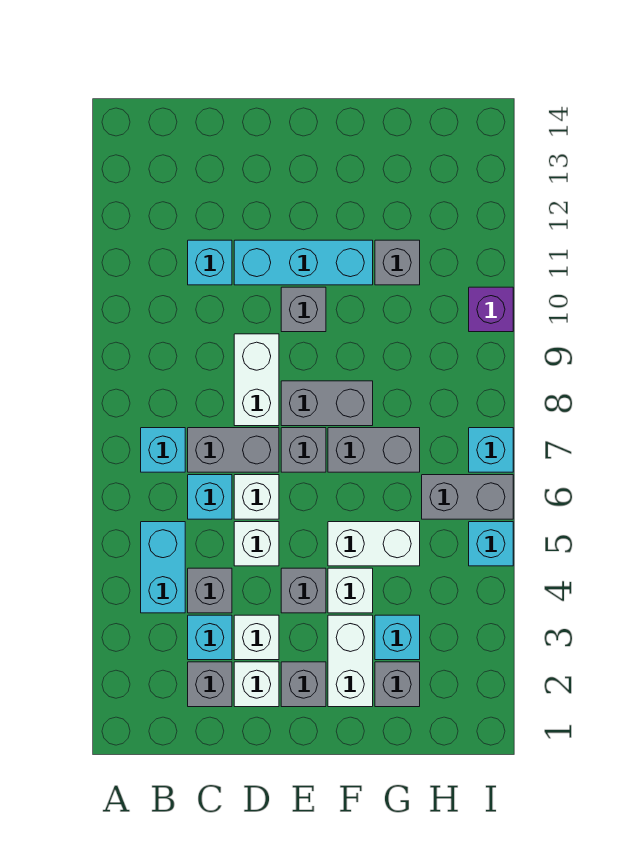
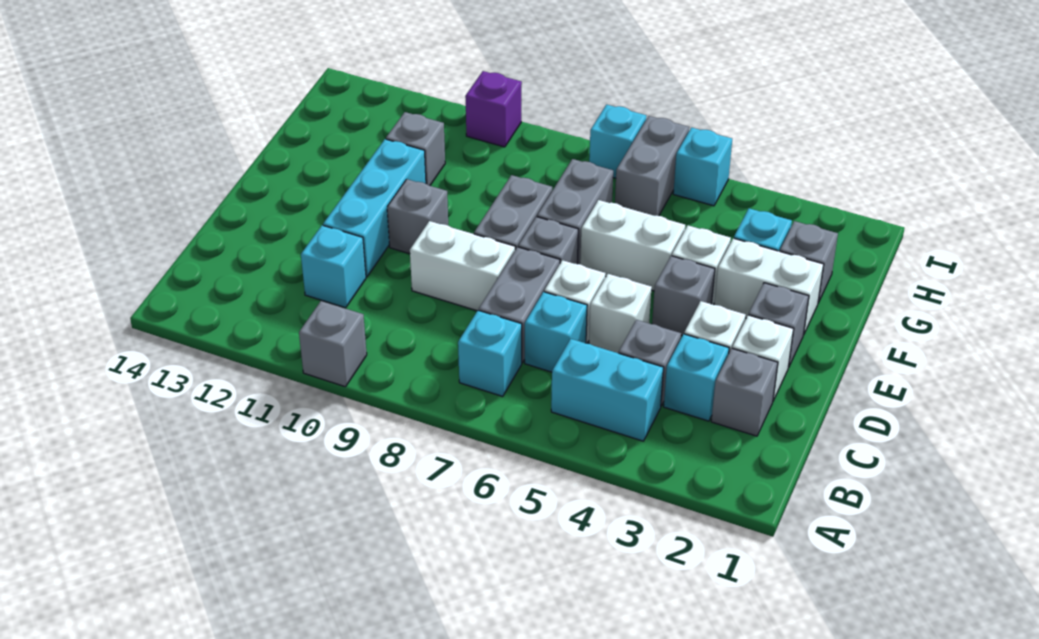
none -> grey brick A10 level 1
white brick F5:G5 level 1 -> white brick F5:F6 level 1

